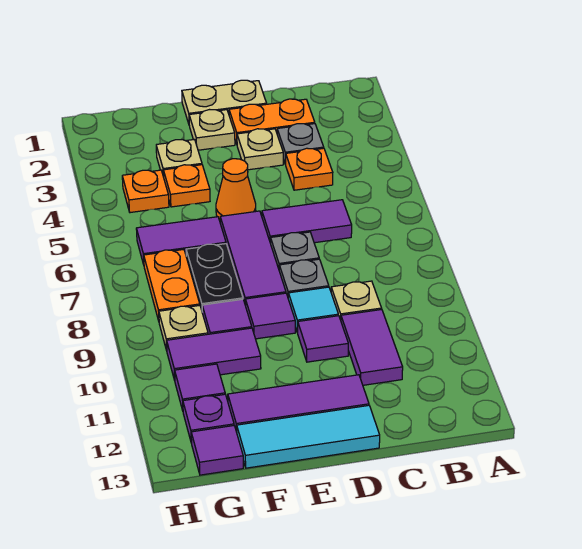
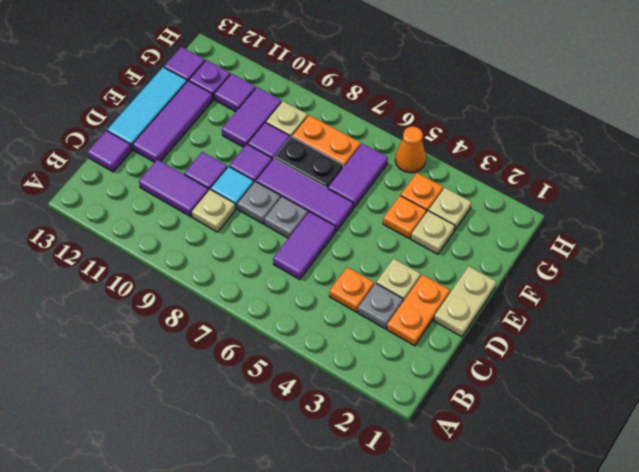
none -> purple tile C13 level 1
tan plate E2 level 1 -> tan plate G3 level 1
orange cone E5 level 1 -> orange cone H5 level 1

